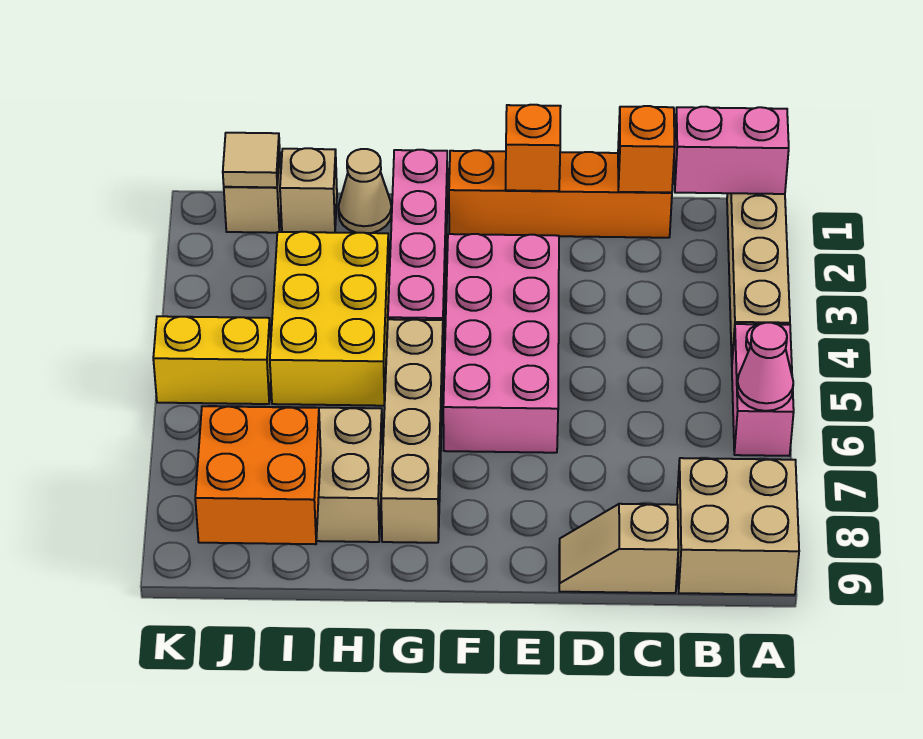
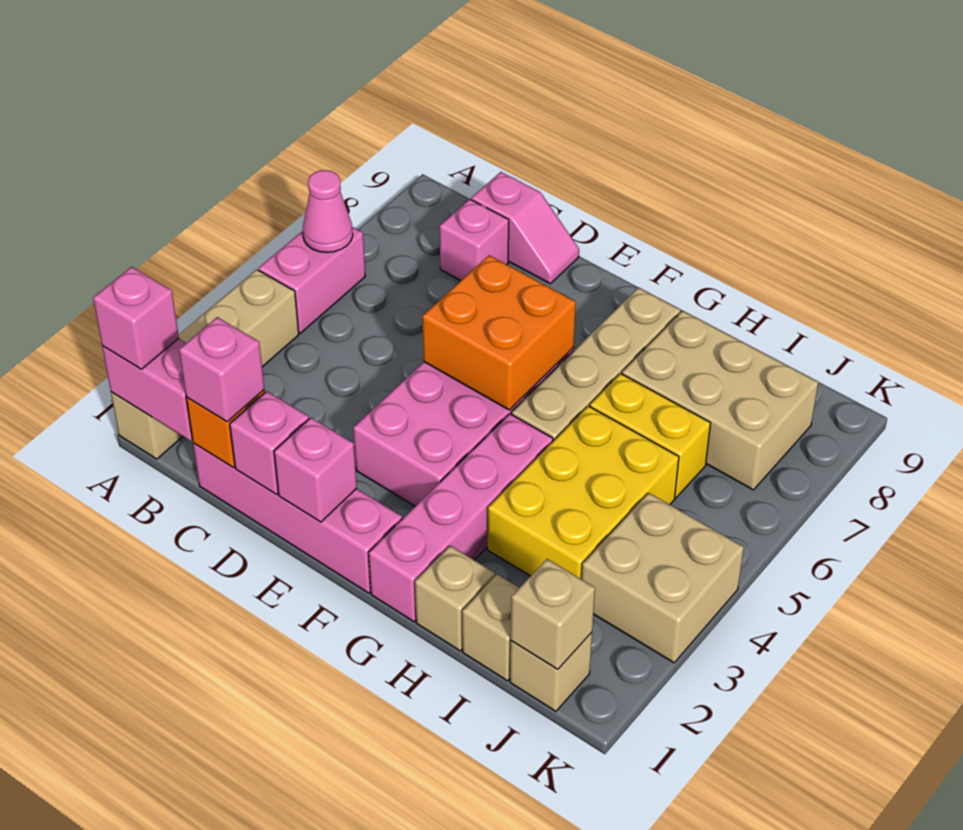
none -> pink brick A1 level 3
tan brick A8:B9 level 1 -> tan brick J3:K4 level 1
orange brick C1:F1 level 1 -> pink brick C1:F1 level 1
none -> pink brick C1 level 3
none -> pink brick C8 level 1
tan slope C9:D9 level 1 top C -> pink slope C9:D9 level 1 top C
none -> pink brick D1 level 2
orange brick E1 level 2 -> pink brick E1 level 2
tan cone H1 level 1 -> tan brick H1 level 1
orange brick I8:J9 level 2 -> orange brick E5:F6 level 2
tan tile J1 level 2 -> tan brick J1 level 2
yellow brick J5:K5 level 1 -> yellow brick H6:I6 level 1

